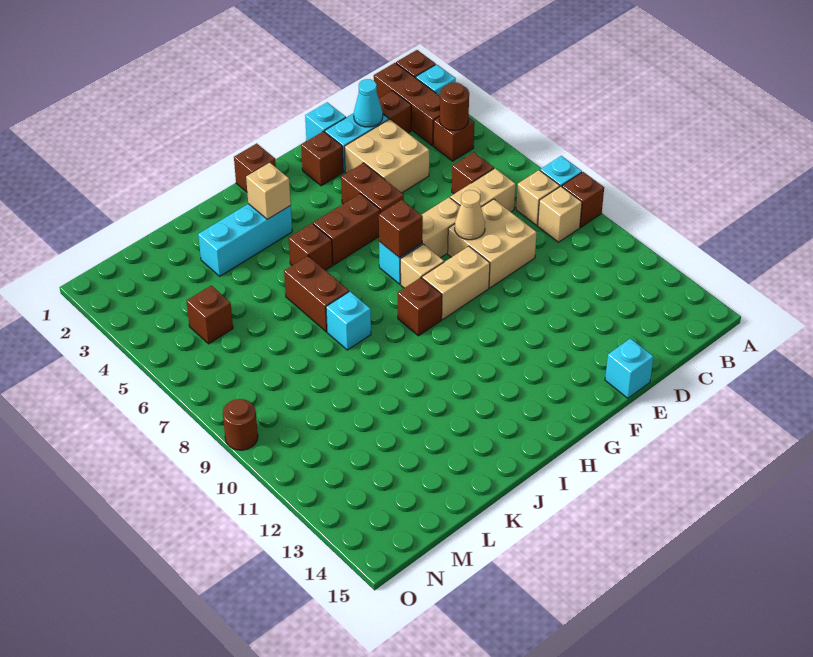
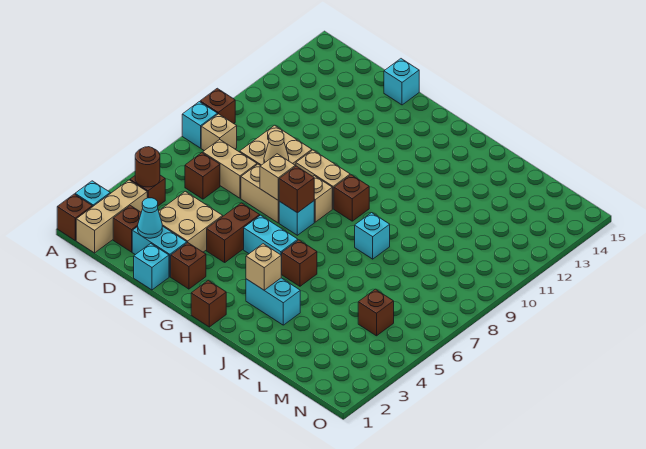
brown brick B1:B3 level 1 -> tan brick B1:B3 level 1
tan brick B9 level 1 -> tan brick F7 level 2
brown brick G5:H5 level 1 -> cyan brick G5:H5 level 1
cyan brick I3:K3 level 1 -> cyan brick I3:J3 level 1
brown brick J6:J7 level 1 -> none
brown round brick O9 level 1 -> none

